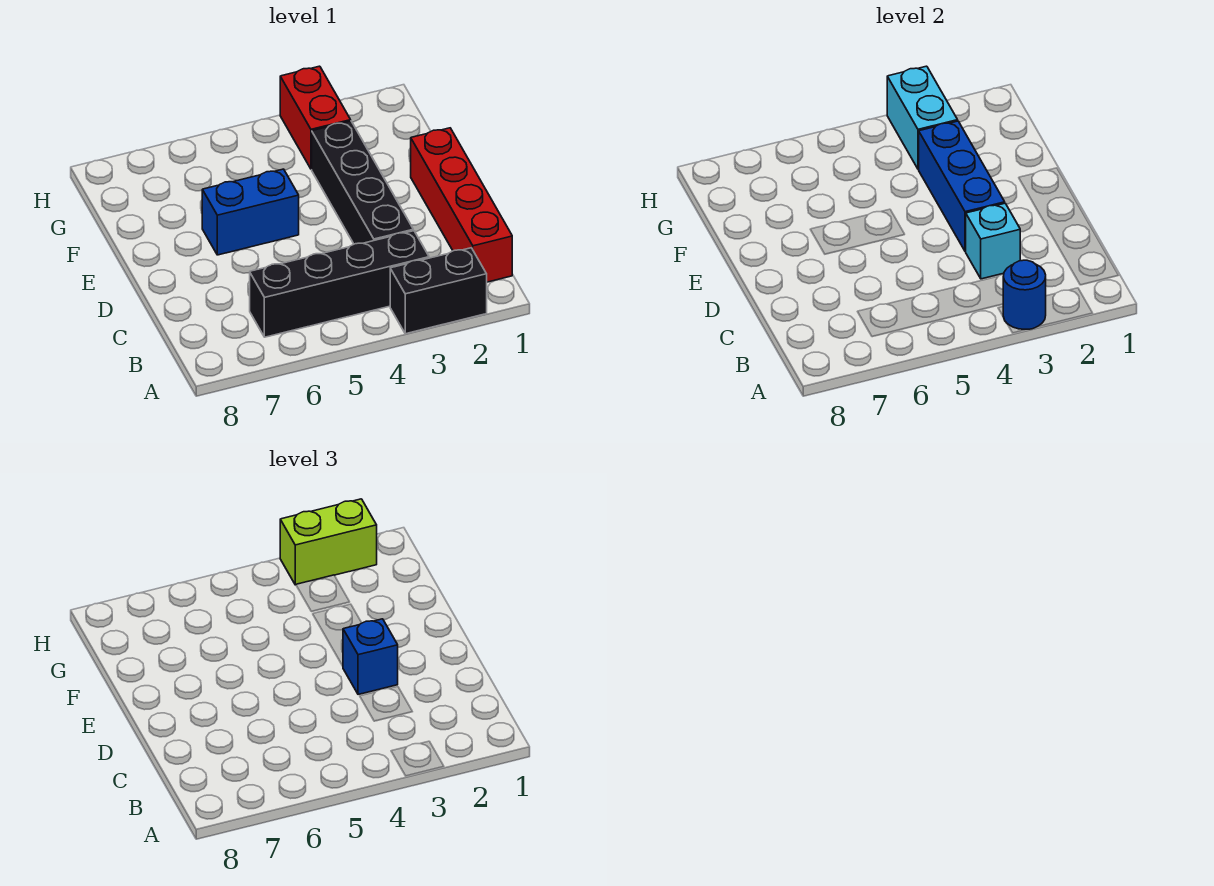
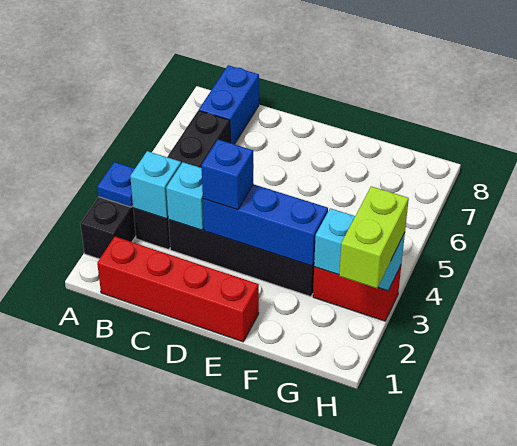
blue round brick A3 level 2 -> blue plate A3 level 2
none -> cyan brick B3 level 2
blue brick E5:E6 level 1 -> blue brick B7:B8 level 1

